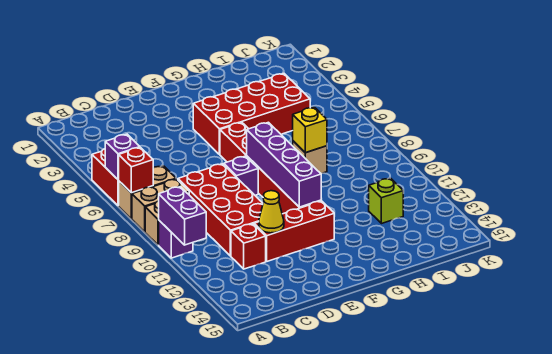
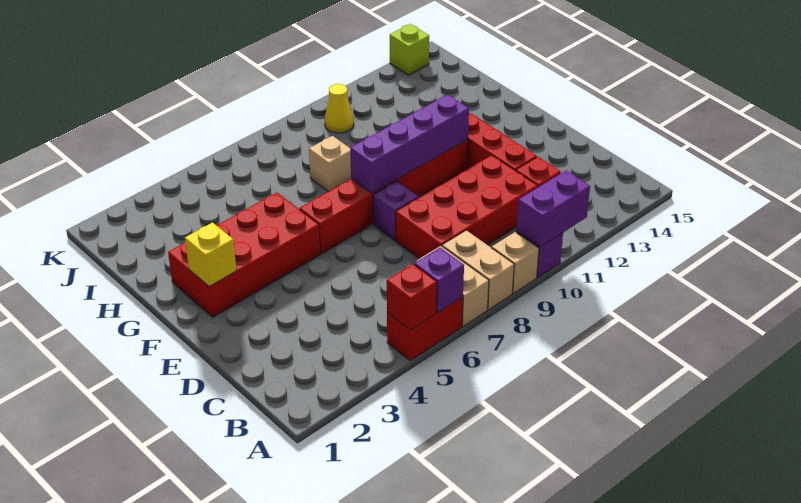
red brick A7 level 2 -> red brick A5 level 2
yellow cone D12 level 2 -> yellow cone J10 level 1
red brick F4:I5 level 1 -> red brick F2:G5 level 1
yellow brick H8 level 2 -> yellow brick F2 level 2
lime brick I12 level 1 -> lime brick K14 level 1

